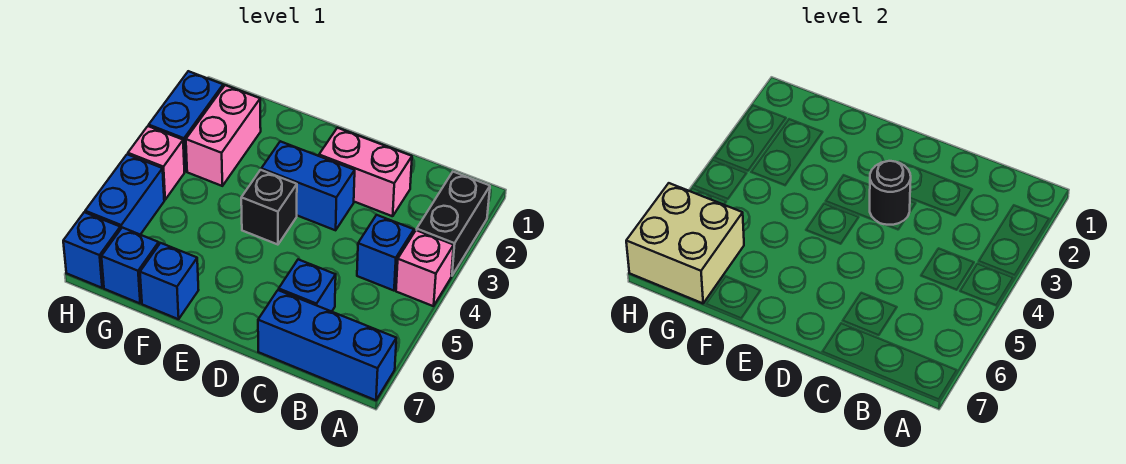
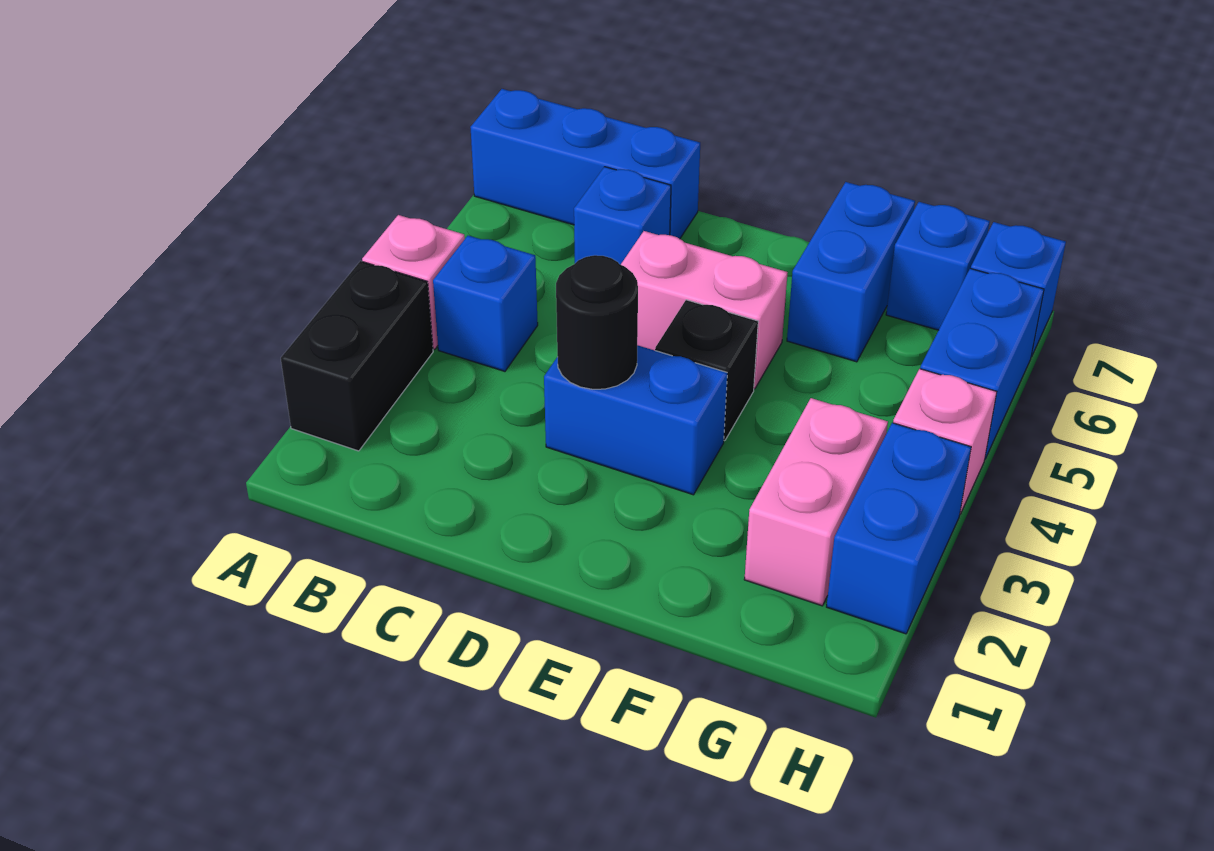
pink brick C2:D2 level 1 -> pink brick D5:E5 level 1
blue brick F7 level 1 -> blue brick F6:F7 level 1
tan brick G6:H7 level 2 -> none

